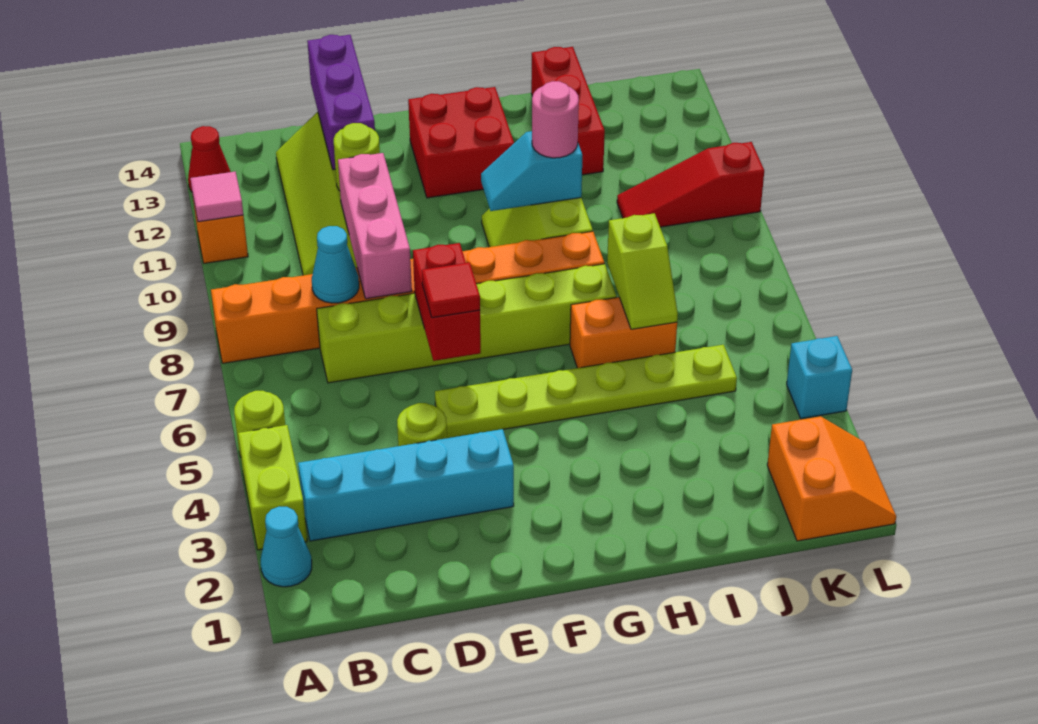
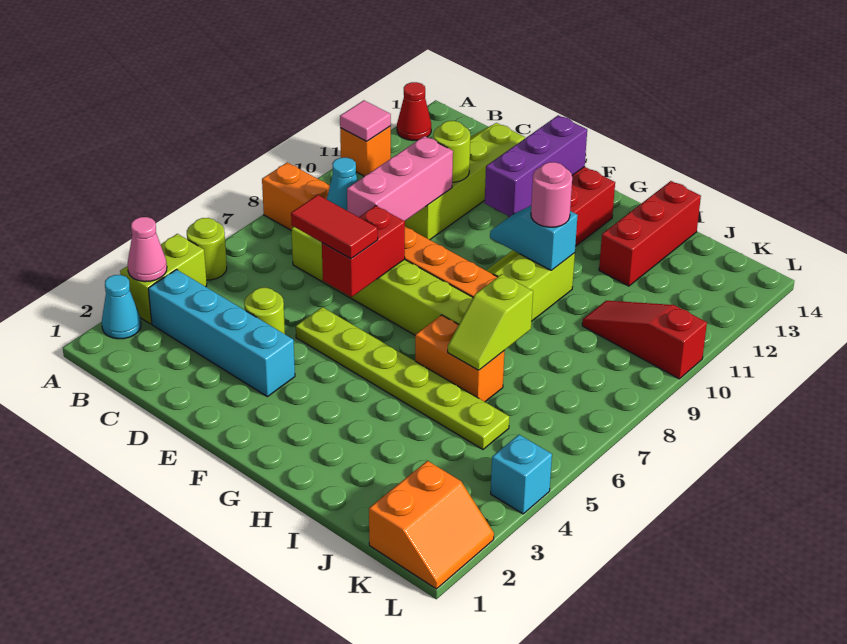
none -> pink cone A3 level 2
purple brick D12:D14 level 2 -> purple brick F11:F13 level 2
red tile E6 level 3 -> red tile D6:E6 level 3

